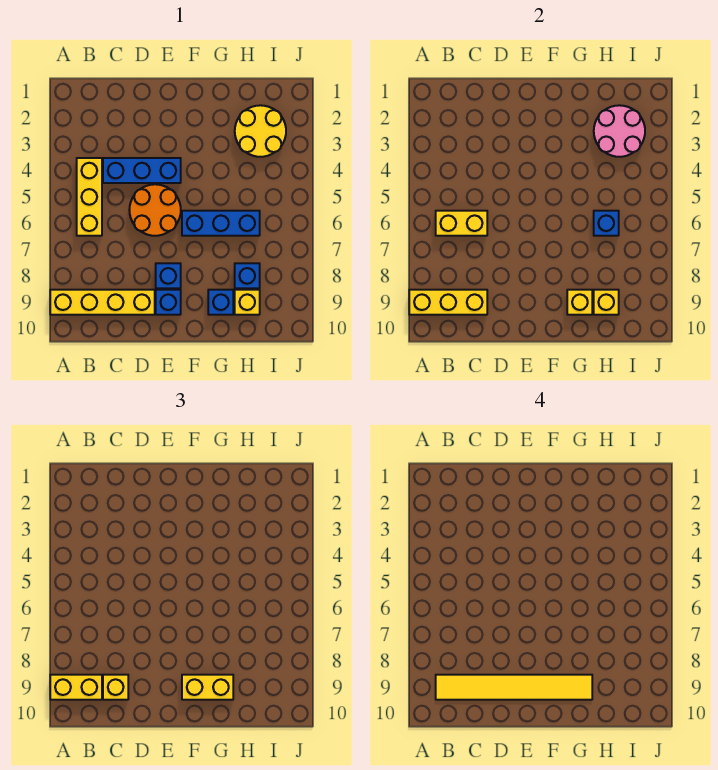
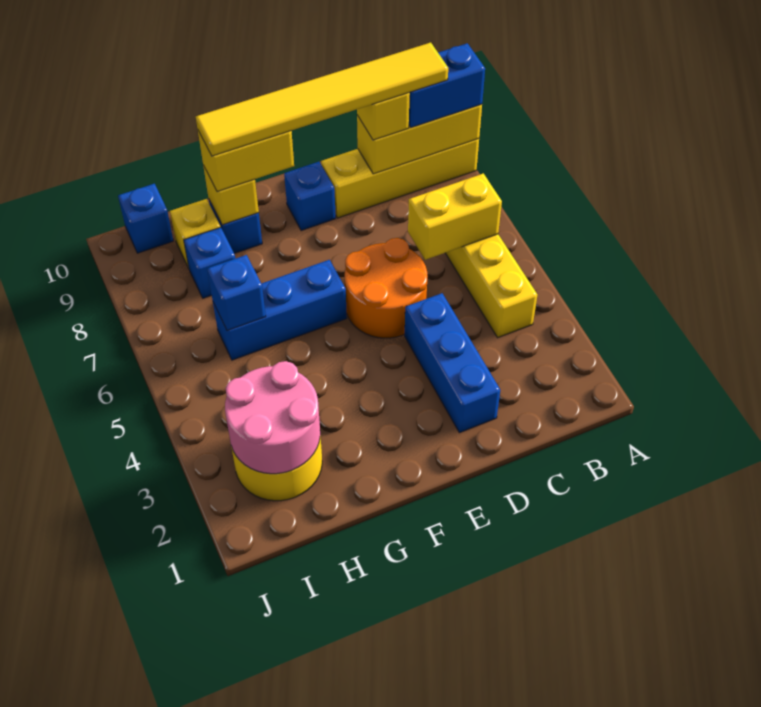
yellow brick A9:B9 level 3 -> blue brick A9:B9 level 3
blue brick C4:E4 level 1 -> blue brick D2:D4 level 1
blue brick E8 level 1 -> blue brick I10 level 1
yellow brick H9 level 2 -> none

